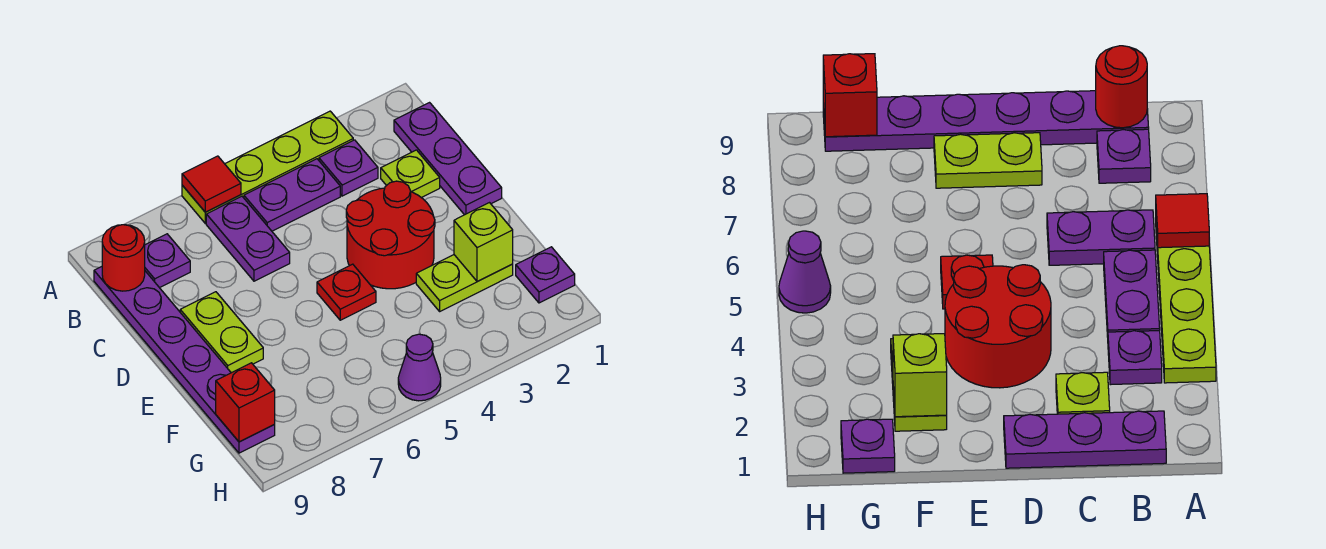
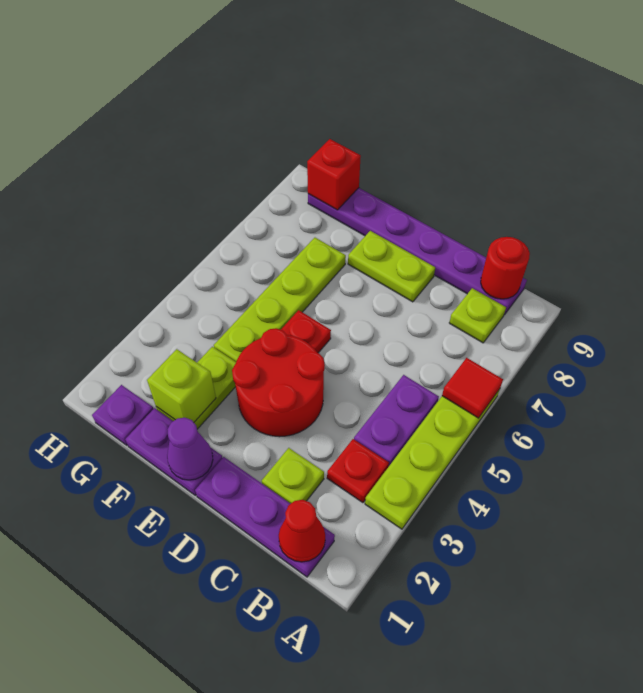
none -> red cone B1 level 2
purple plate B3 level 1 -> red plate B3 level 1
purple plate B6:C6 level 1 -> purple plate E1:F1 level 1
purple plate B8 level 1 -> lime plate B8 level 1
none -> lime plate F4:F7 level 1
purple cone H5 level 1 -> purple cone E1 level 2

